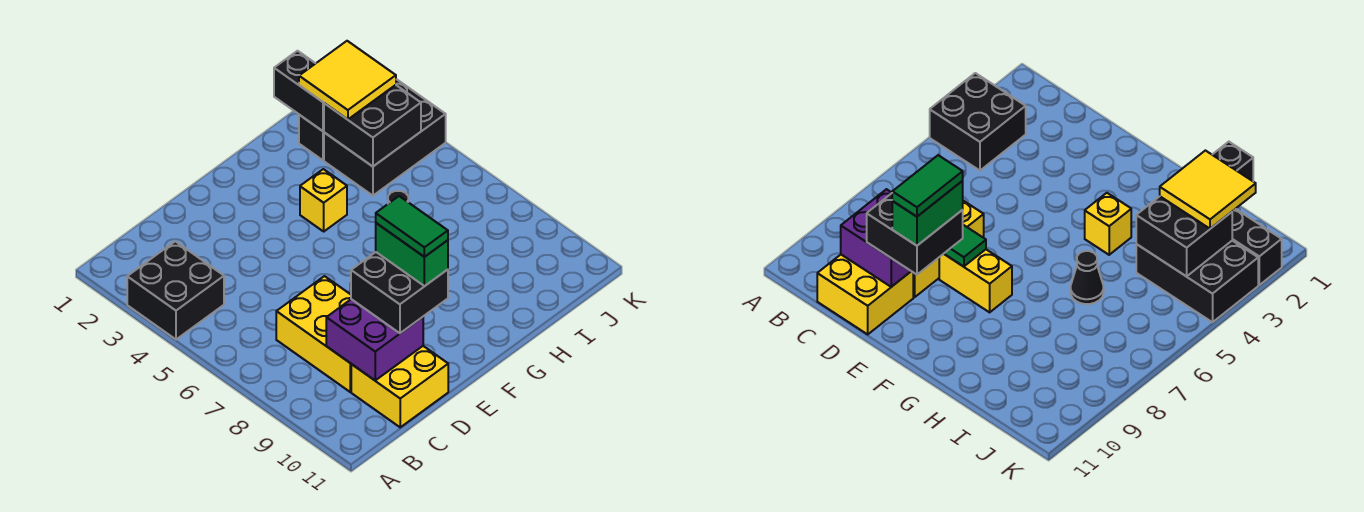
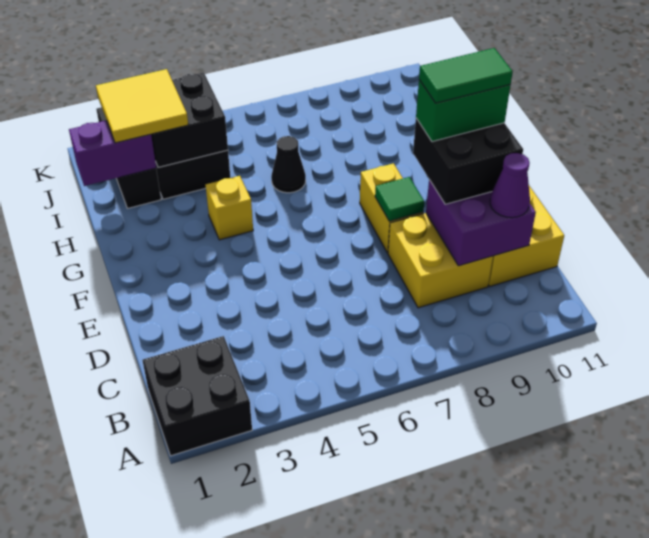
black brick A3:B4 level 1 -> black brick A1:B2 level 1
yellow brick C7:D9 level 1 -> yellow brick C8:D9 level 1
none -> purple cone C10 level 3
black brick I1:I2 level 2 -> purple brick I1:I2 level 2

